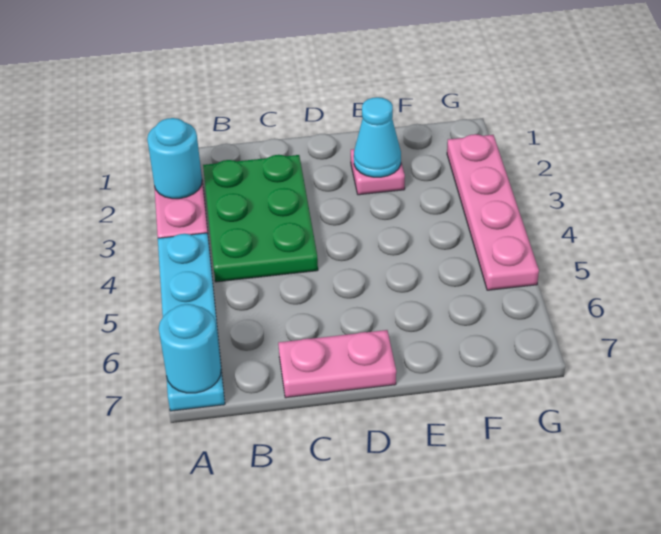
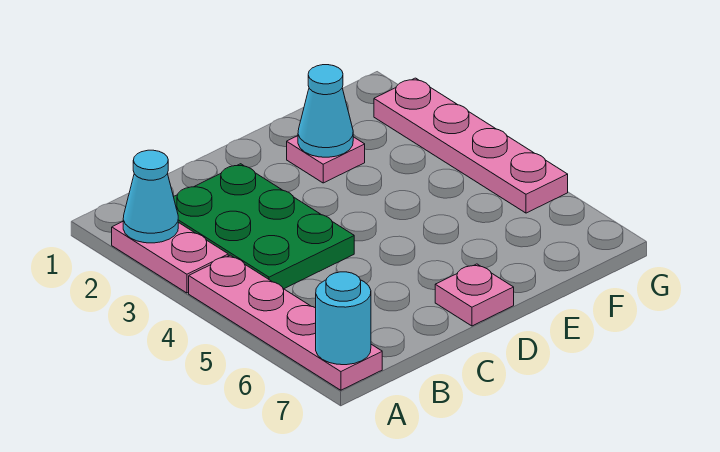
cyan round brick A2 level 2 -> cyan cone A2 level 2
cyan plate A4:A7 level 1 -> pink plate A4:A7 level 1
pink plate C7:D7 level 1 -> pink plate D7 level 1

